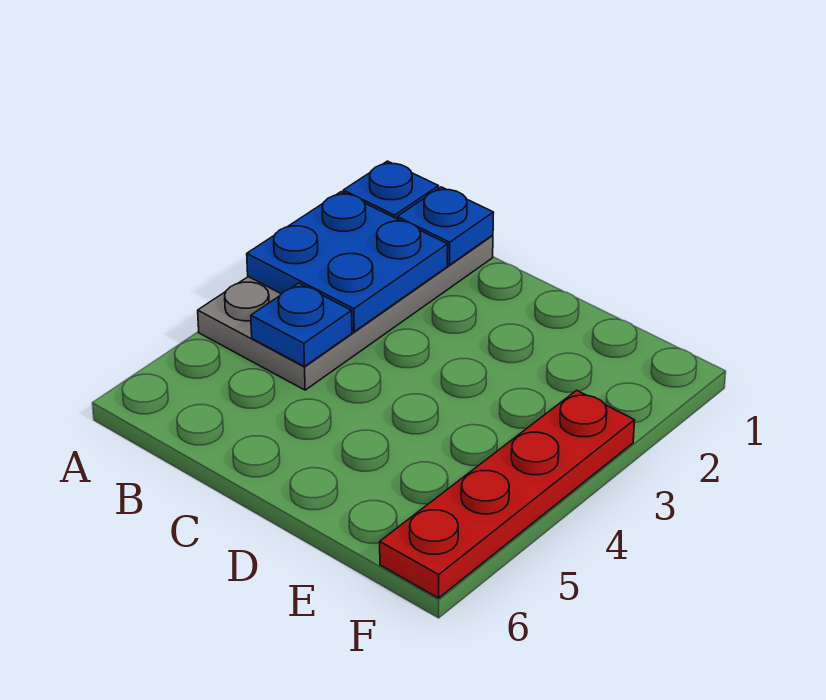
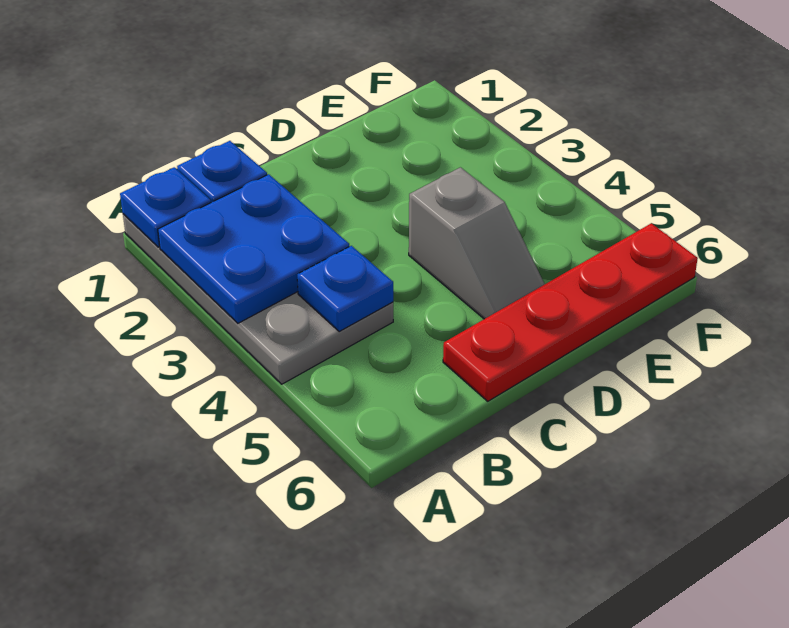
none -> grey slope D4:D5 level 1 top 4
red plate F3:F6 level 1 -> red plate C6:F6 level 1

